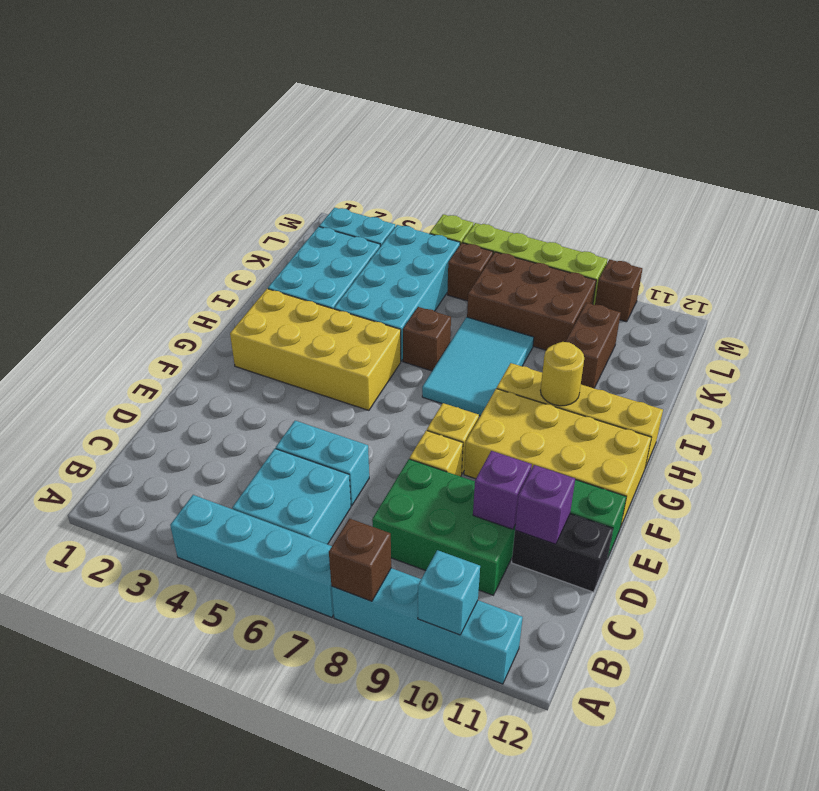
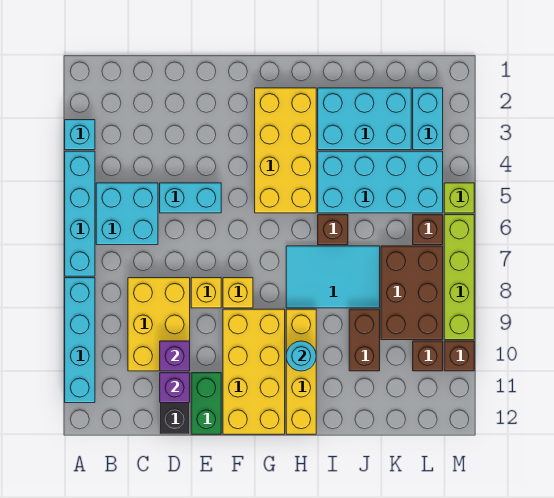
brown brick A8 level 2 -> brown brick L10 level 1
cyan brick A10 level 2 -> cyan brick A3 level 1
green brick C8:D10 level 1 -> yellow brick C8:D10 level 1
cyan brick D5:D6 level 1 -> cyan brick D5:E5 level 1
yellow round brick H10 level 2 -> cyan round brick H10 level 2
brown brick J10:K10 level 1 -> brown brick J9:J10 level 1

